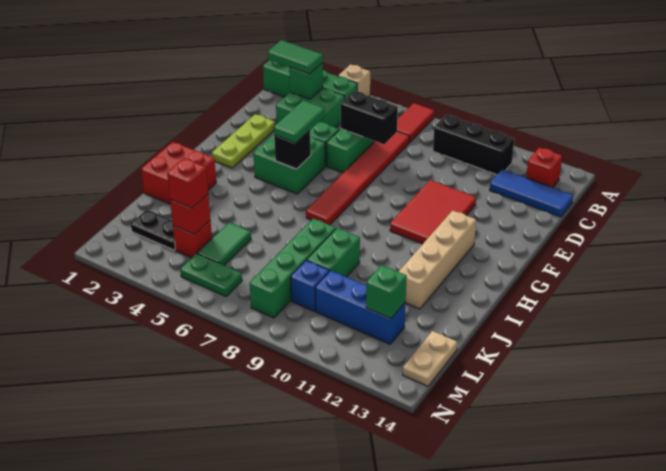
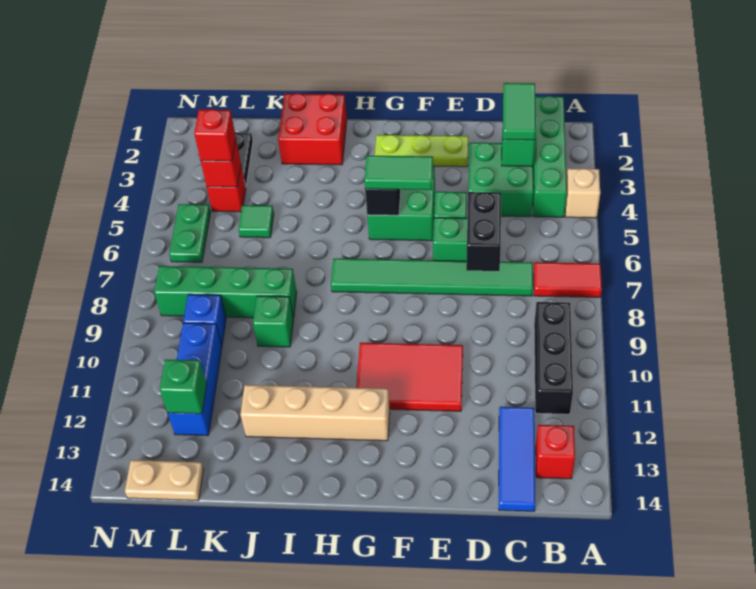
red tile C7:H7 level 1 -> green tile C7:H7 level 1
green brick J9:K9 level 1 -> green brick J9 level 1
green tile K5:L5 level 1 -> green tile K5 level 1

